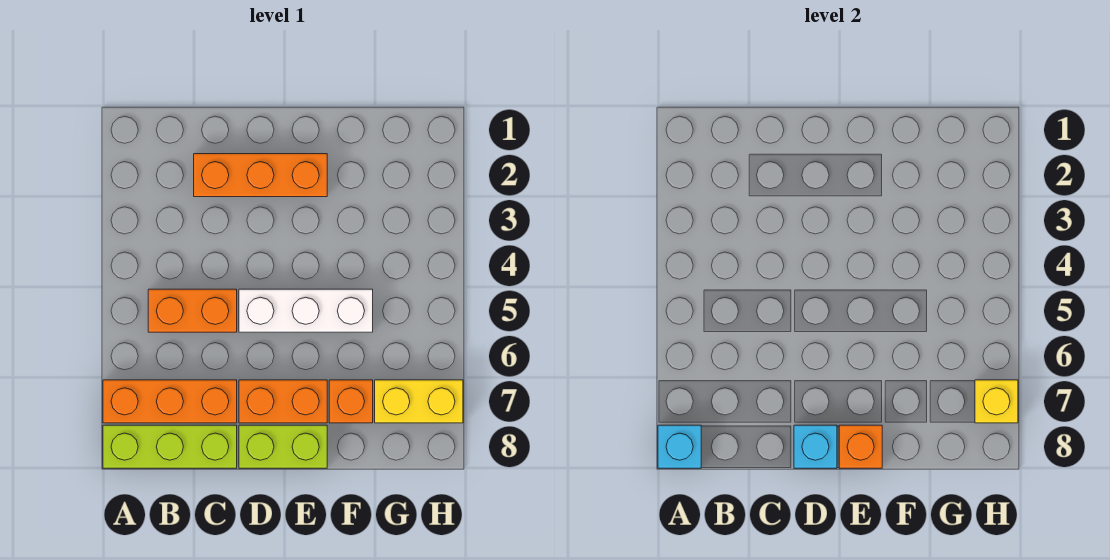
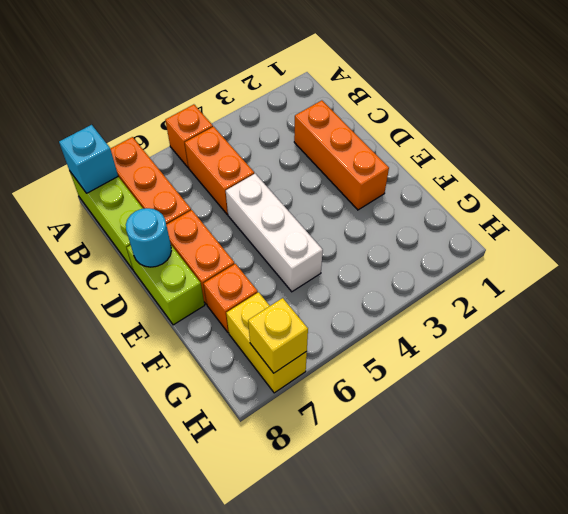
cyan brick D8 level 2 -> cyan round brick D8 level 2
orange brick E8 level 2 -> orange brick A5 level 1

